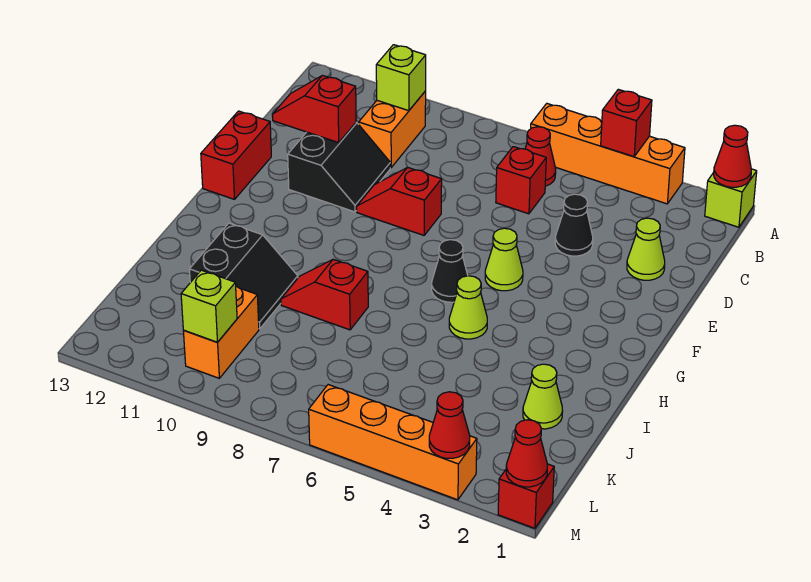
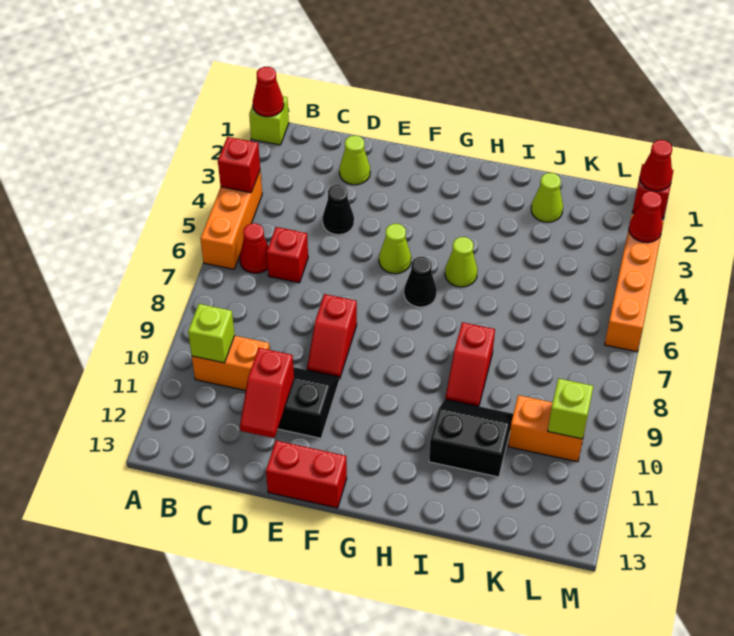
orange brick A3:A6 level 1 -> orange brick A4:A6 level 1

